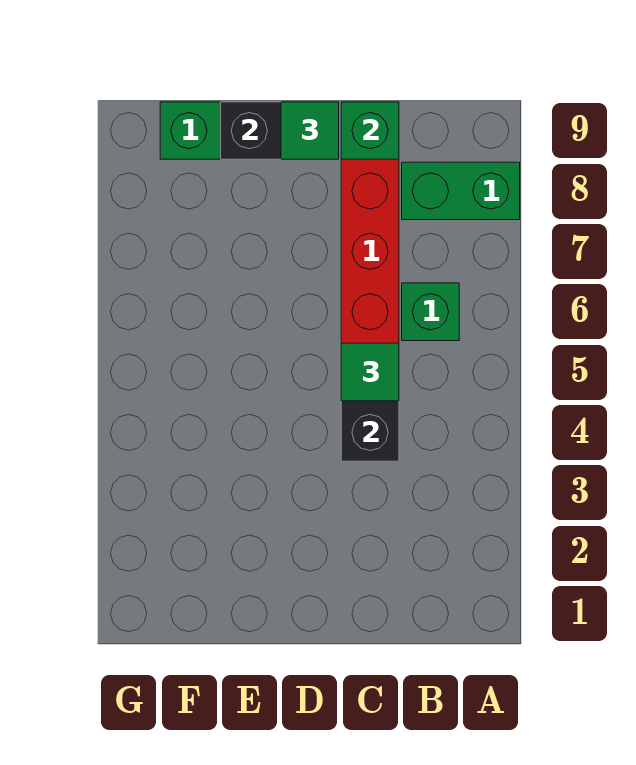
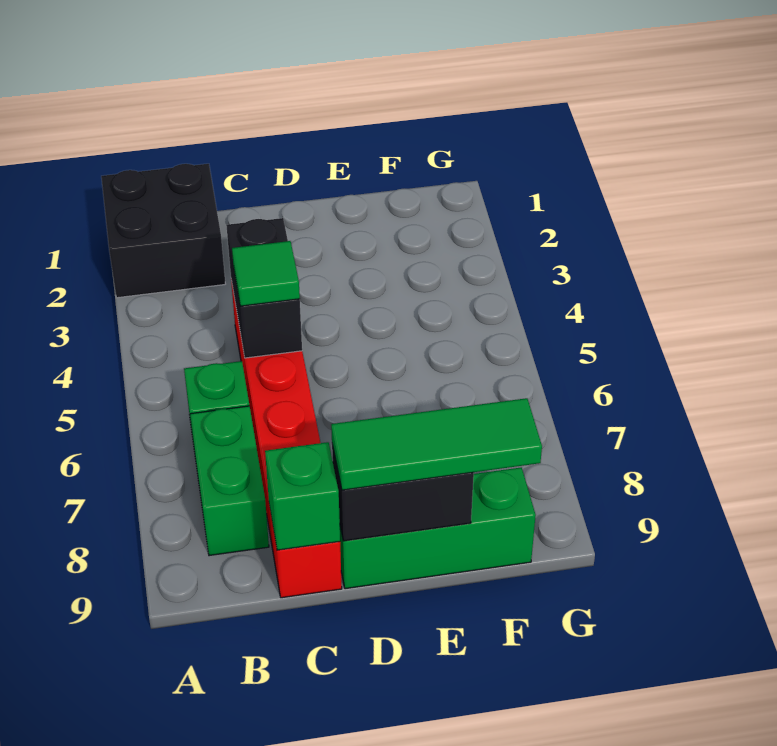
none -> black brick A1:B2 level 1
green brick A8:B8 level 1 -> green brick B7:B8 level 1
green tile D9 level 3 -> green tile D9:F9 level 3

